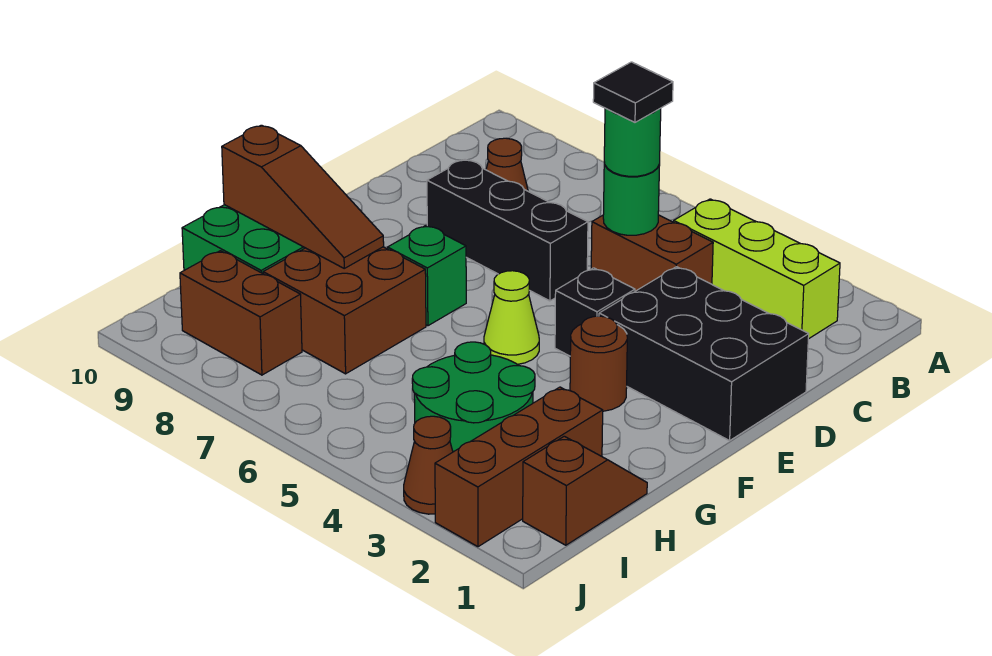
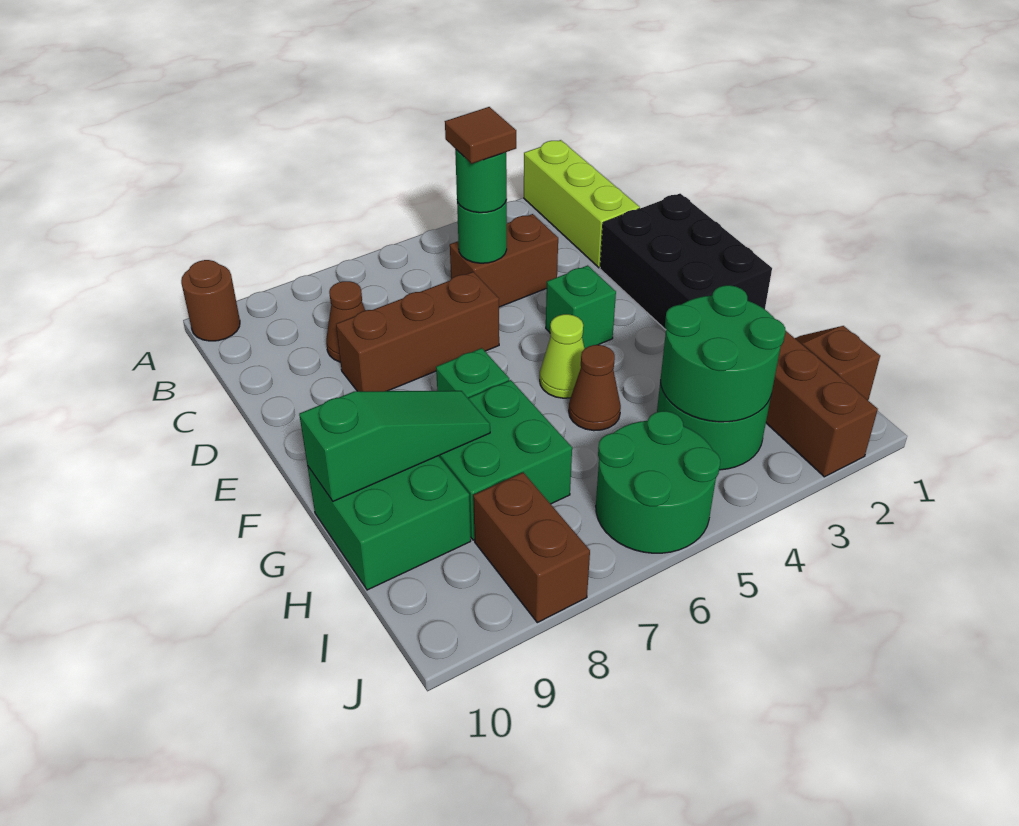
lime brick B2:B4 level 1 -> lime brick A2:C2 level 1
black tile C5 level 4 -> brown tile C5 level 4
black brick D1:E3 level 1 -> black brick D1:F2 level 1
black brick D6:D8 level 1 -> brown brick D6:D8 level 1
black brick E4 level 1 -> green brick E4 level 1
brown round brick F3 level 1 -> brown round brick A10 level 1
brown brick G7:H8 level 1 -> green brick G7:H8 level 1
brown slope G8:G10 level 2 top 10 -> green slope G8:G10 level 2 top 10
none -> green round brick H3:I4 level 2
none -> green round brick I5:J6 level 1
brown brick I8:I9 level 1 -> brown brick I8:J8 level 1
brown cone J3 level 1 -> brown cone G5 level 1

